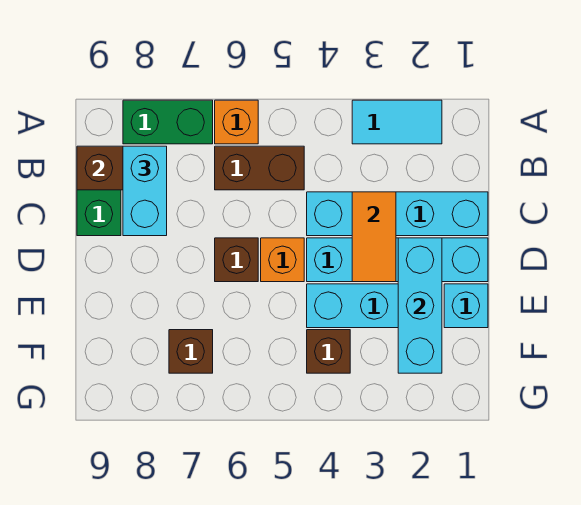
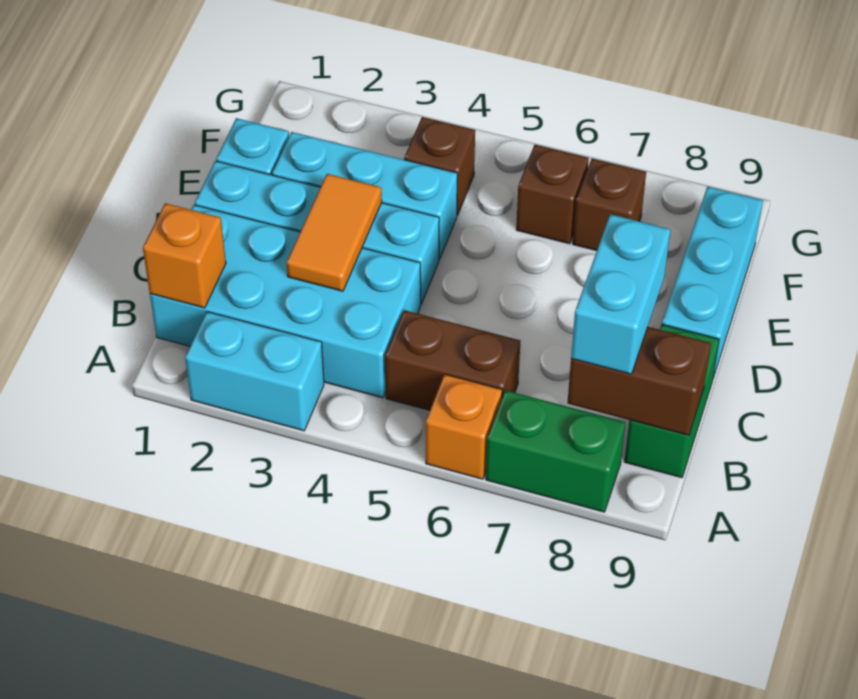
cyan tile A2:A3 level 1 -> cyan brick A2:A3 level 1
cyan brick C1:C4 level 1 -> cyan brick B1:C4 level 1
cyan brick D2:F2 level 2 -> cyan brick D9:F9 level 1
orange brick D5 level 1 -> orange brick B1 level 2
brown brick D6 level 1 -> brown brick F6 level 1

